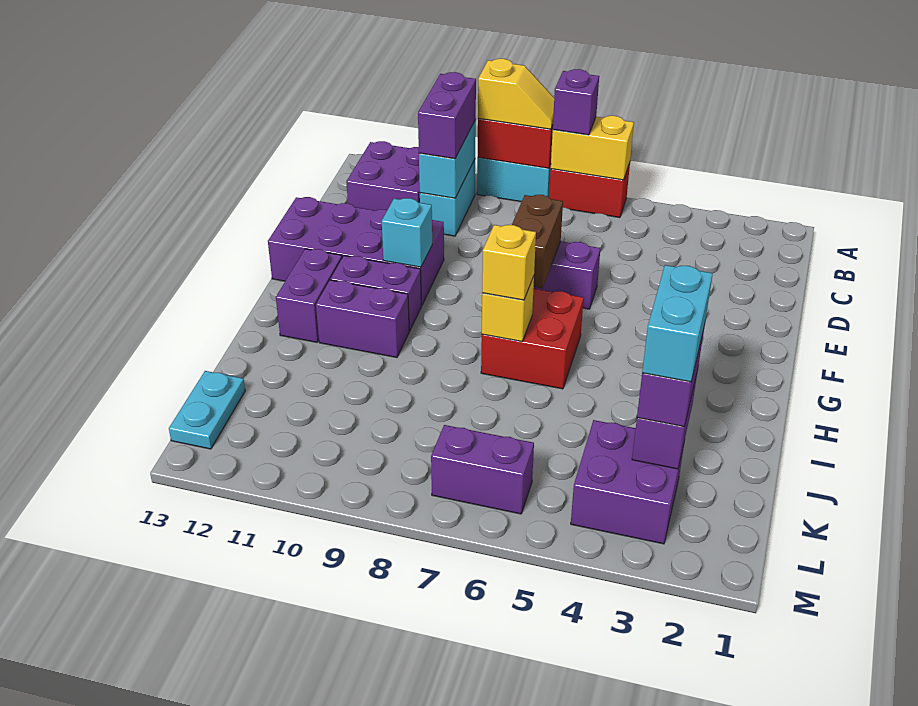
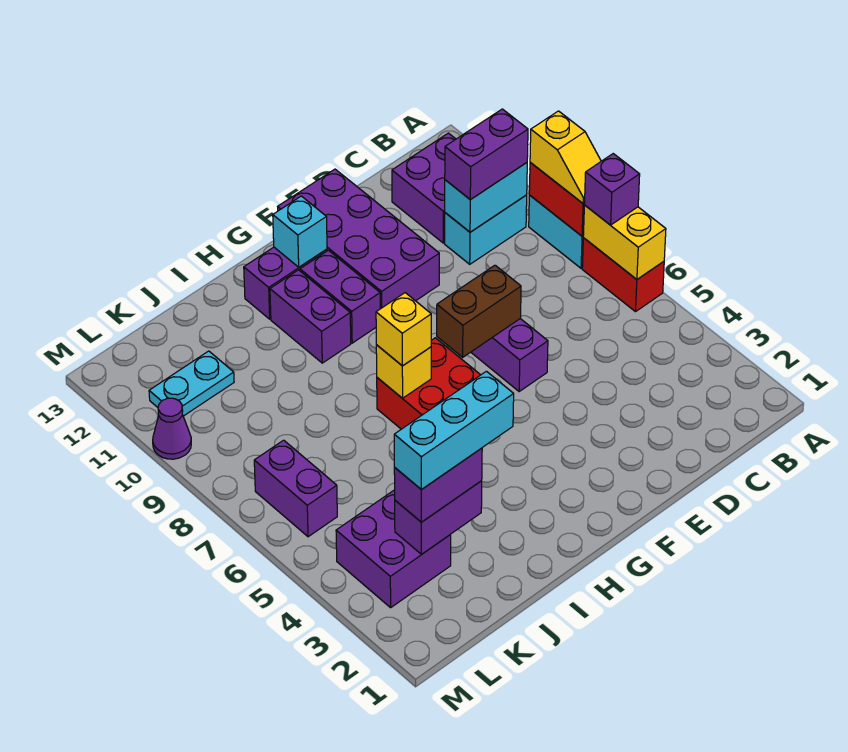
cyan brick F10 level 2 -> cyan brick G12 level 2
cyan brick J3:K3 level 4 -> cyan brick I3:K3 level 4
cyan plate K13:L13 level 1 -> cyan plate K11:L11 level 1
none -> purple cone M10 level 1

